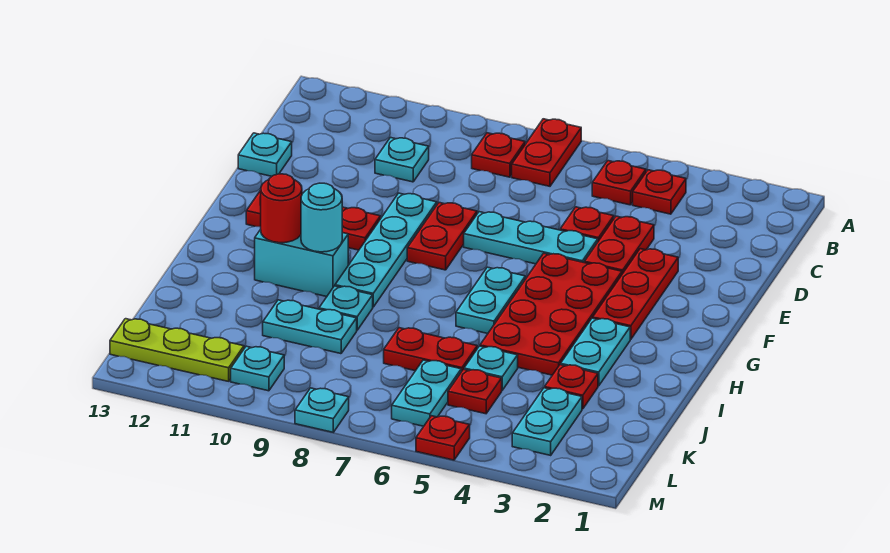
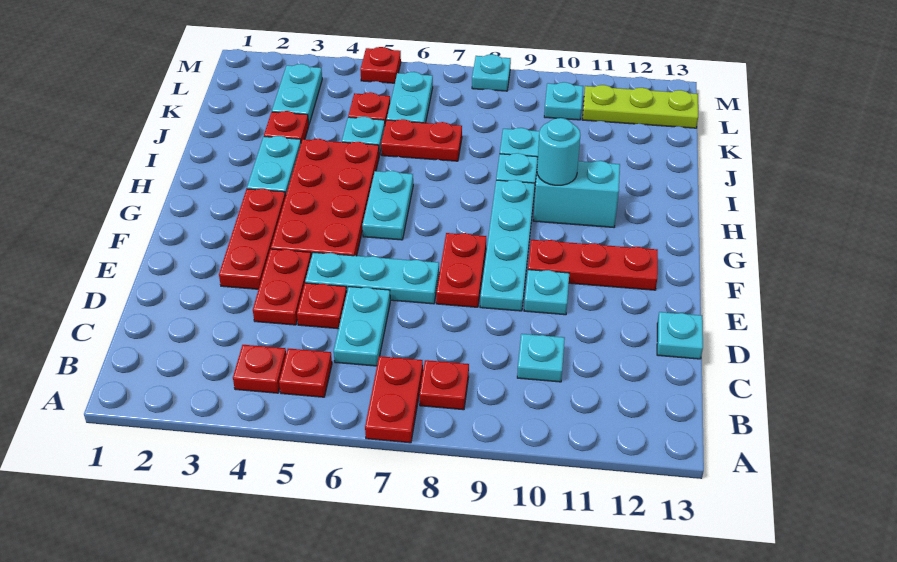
none -> cyan plate C6:D6 level 1
none -> cyan plate E10 level 1
red round brick H11 level 2 -> none

